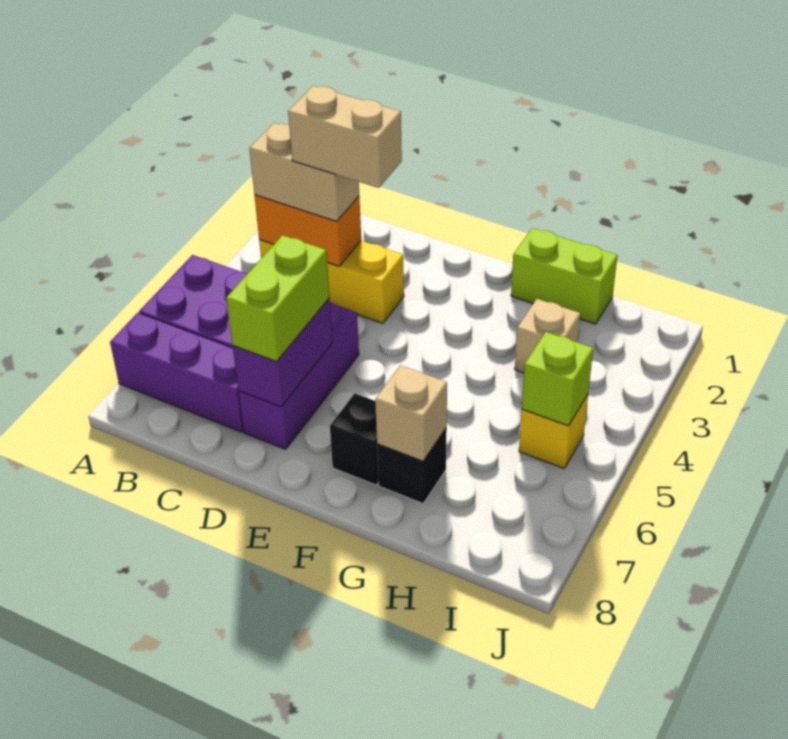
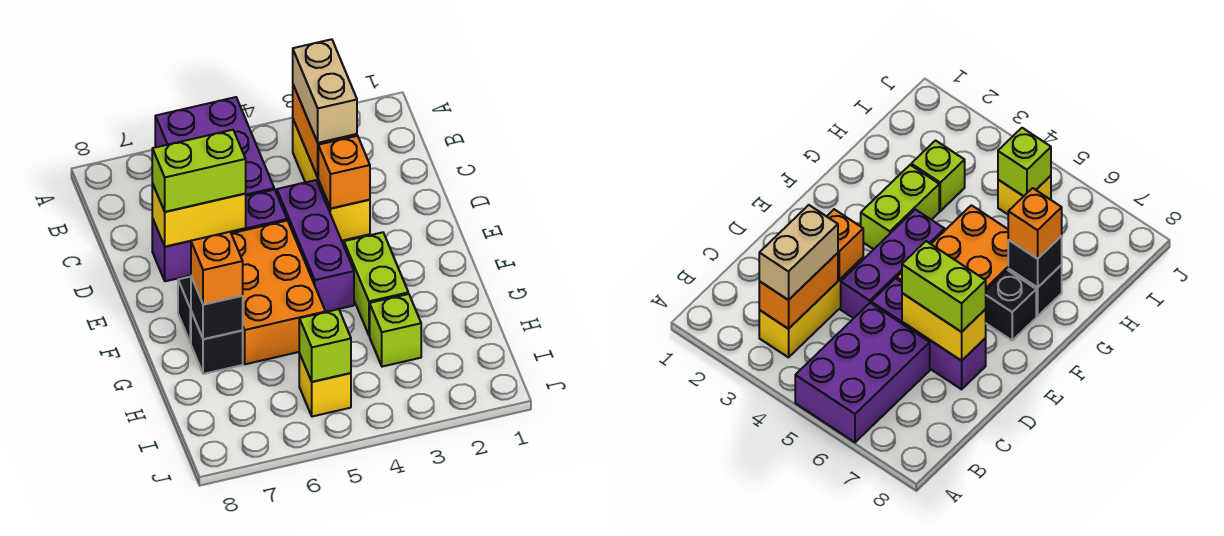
purple brick A7:C7 level 1 -> purple brick D4:F4 level 1
tan brick C3:D3 level 4 -> none
none -> orange brick D3 level 2
purple brick D6:D7 level 2 -> yellow brick D6:D7 level 2
none -> orange brick E5:G6 level 1
lime brick G1:H1 level 1 -> lime brick F3:G3 level 1
tan brick G7 level 2 -> black brick G7 level 2
none -> orange brick G7 level 3
tan brick H3 level 1 -> lime brick H3 level 1

